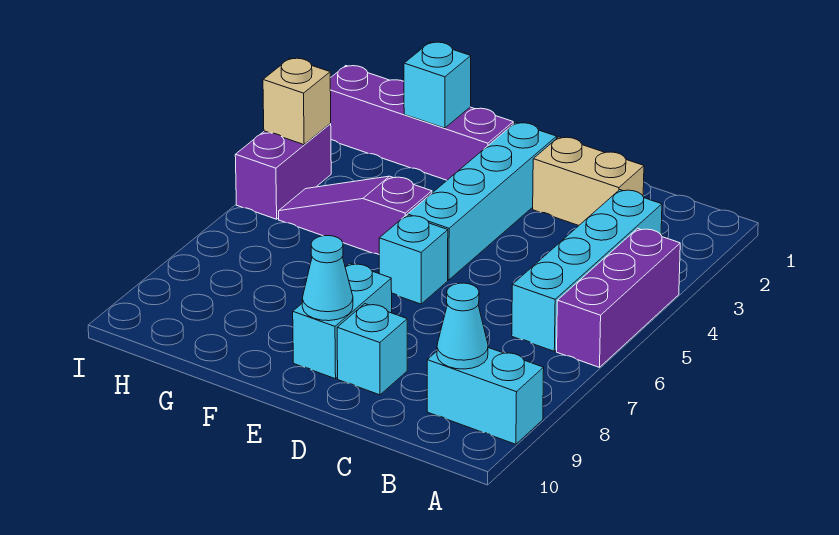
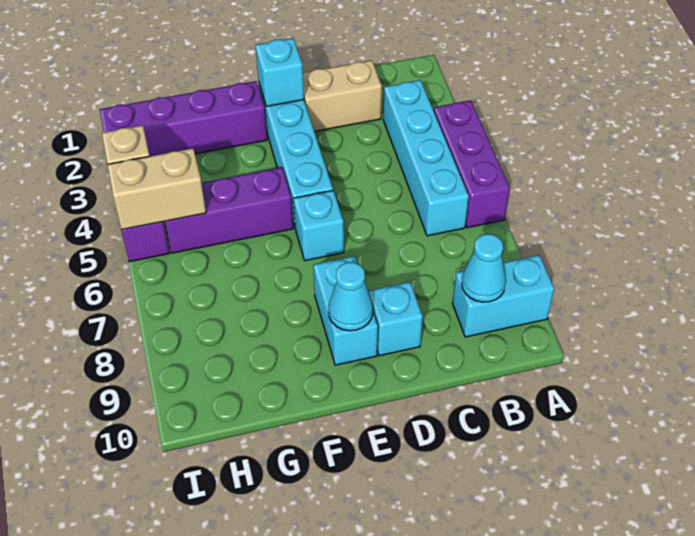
purple slope F5:H5 level 1 top F -> purple brick F5:H5 level 1
cyan brick G2 level 2 -> cyan brick E2 level 2
none -> tan brick H5:I5 level 2

